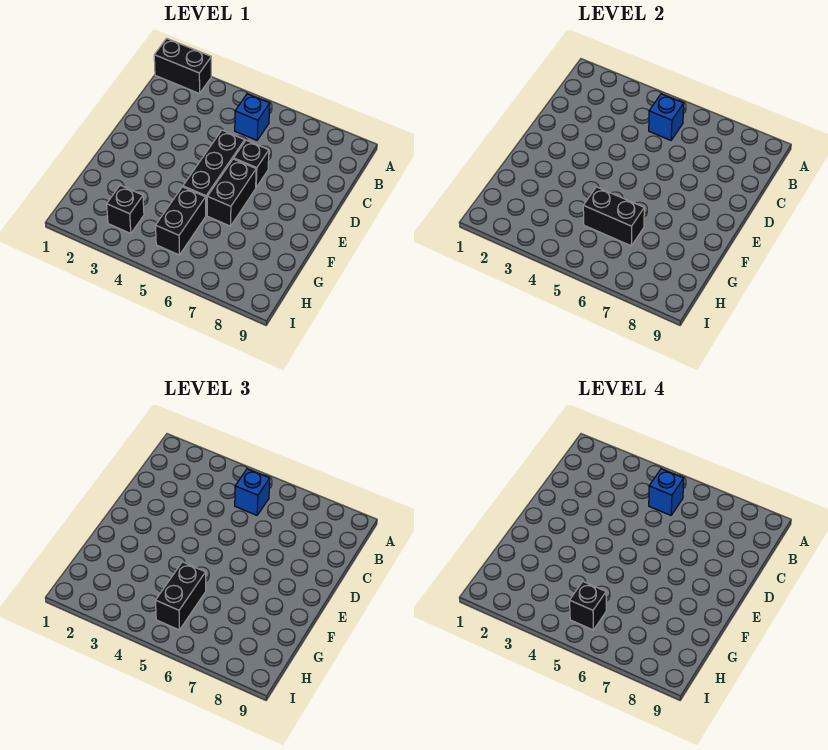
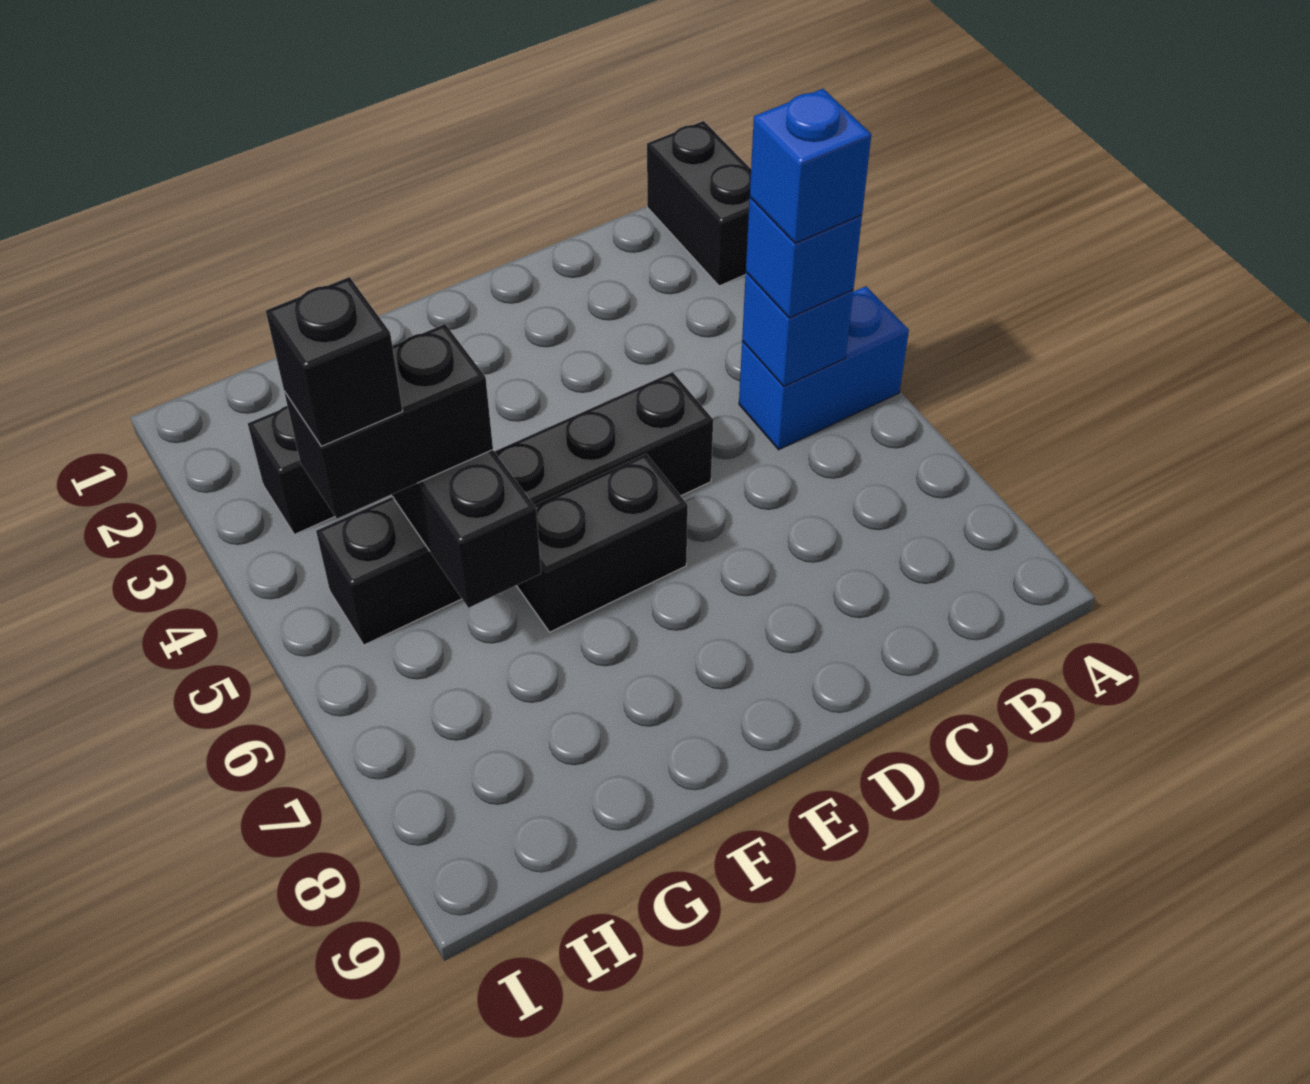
blue brick B5 level 1 -> blue brick A5:B5 level 1
black brick D6 level 1 -> none

